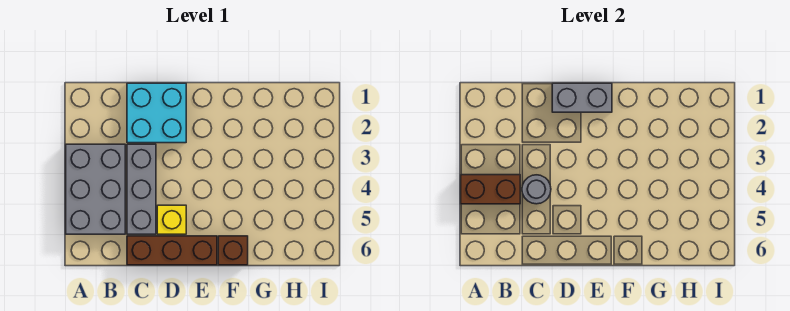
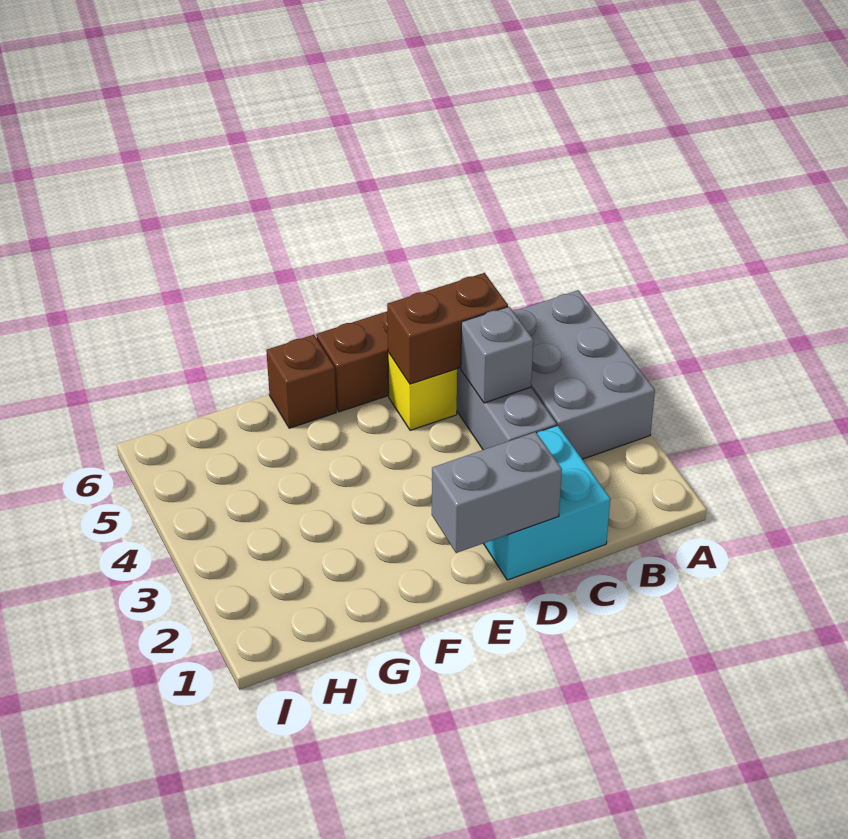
brown brick A4:B4 level 2 -> brown brick C5:D5 level 2
grey round brick C4 level 2 -> grey brick C4 level 2

